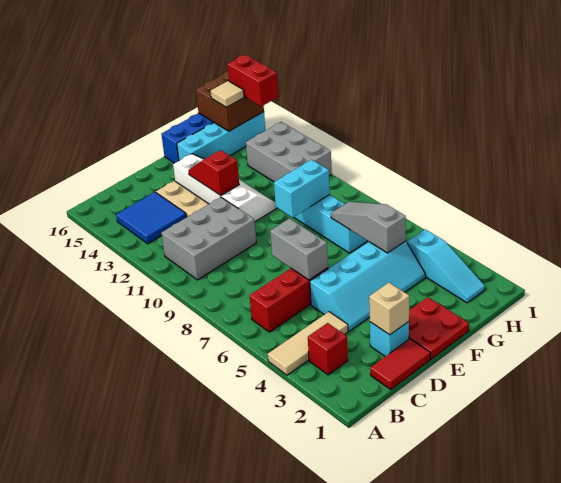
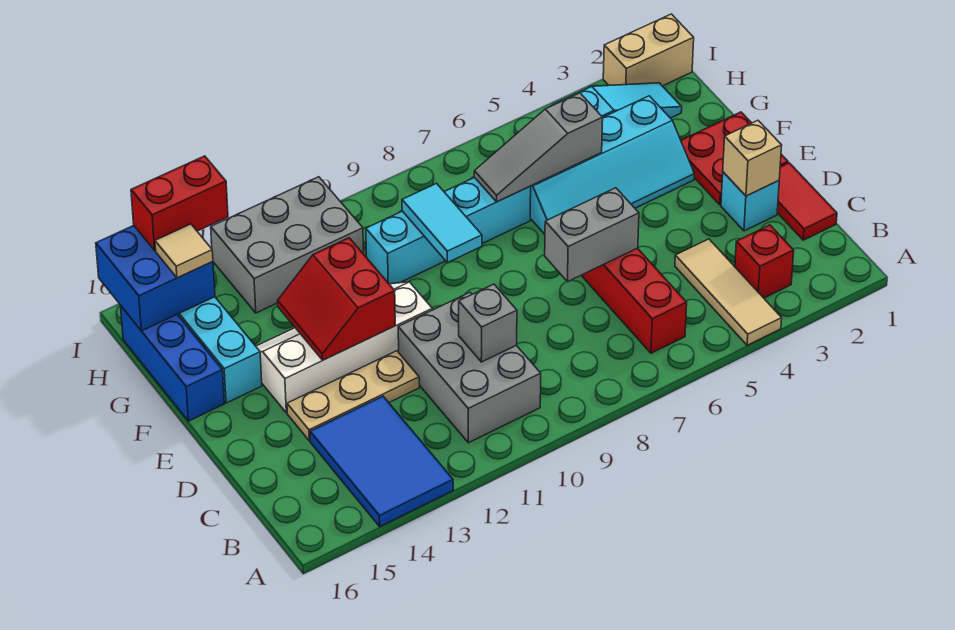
blue tile B13:C14 level 1 -> blue tile A13:C14 level 1
none -> grey brick C10 level 2
cyan slope D4:G5 level 1 top 5 -> cyan slope F3:G6 level 1 top G
red slope E12:E13 level 2 top 12 -> red slope E12:F13 level 2 top 12
cyan brick F9:G9 level 2 -> cyan tile F9:G9 level 2
brown brick H15:I16 level 2 -> blue brick H15:I16 level 2
none -> tan brick I1:I2 level 1

